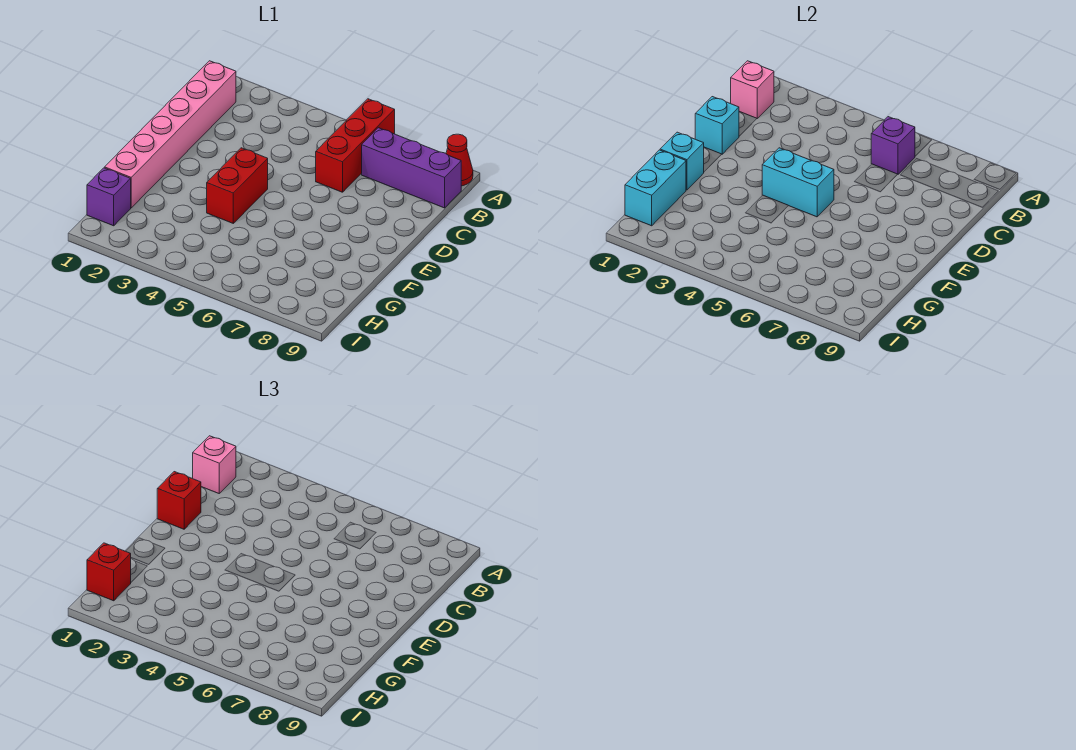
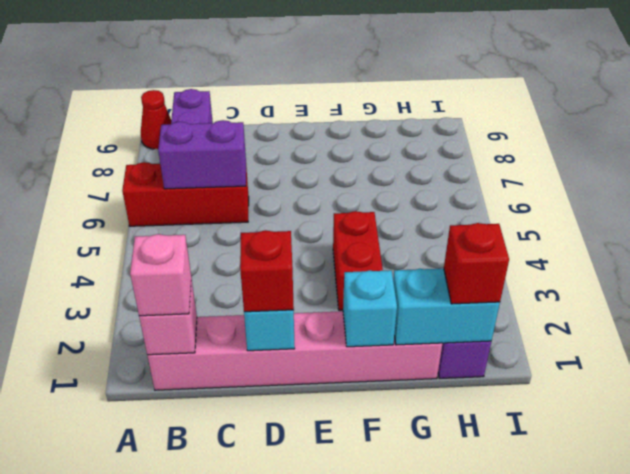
purple brick B6 level 2 -> purple brick B6:C6 level 2
red brick E4:F4 level 1 -> red brick F3:F4 level 1
cyan brick E4:E5 level 2 -> none

